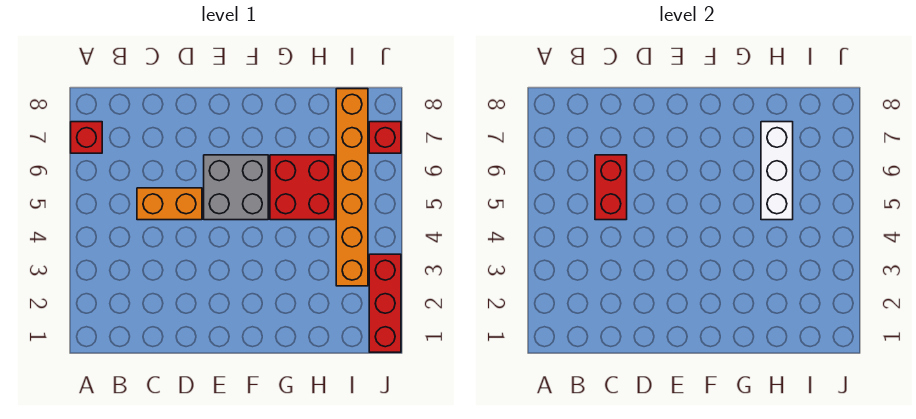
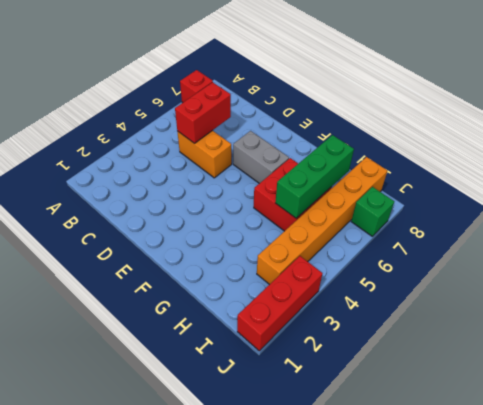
grey brick E5:F6 level 1 -> grey brick E6:F6 level 1
white brick H5:H7 level 2 -> green brick H5:H7 level 2
red brick J7 level 1 -> green brick J7 level 1

